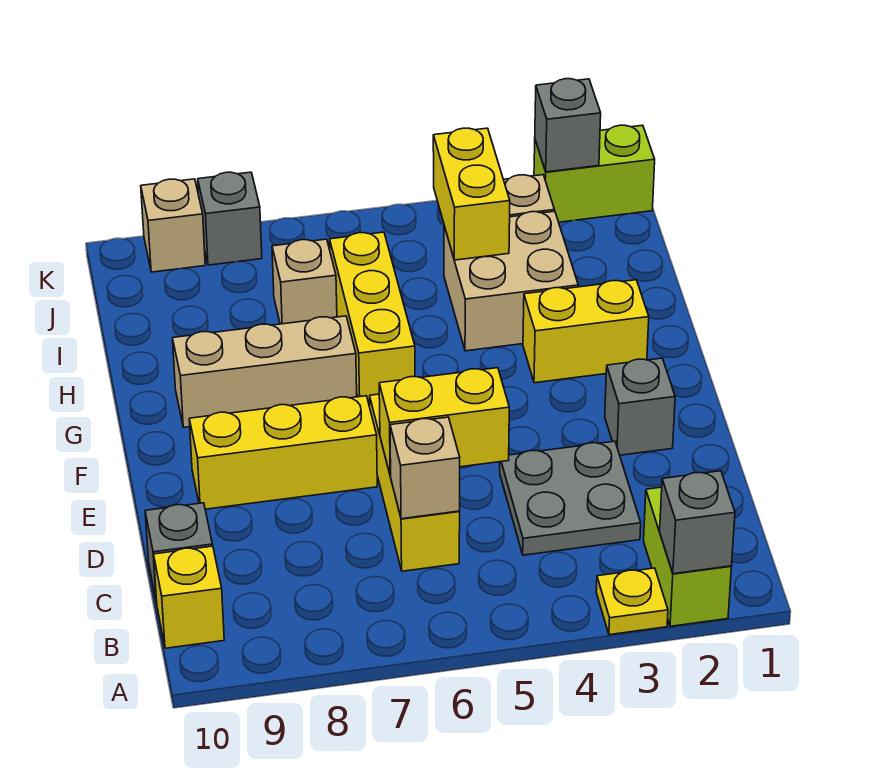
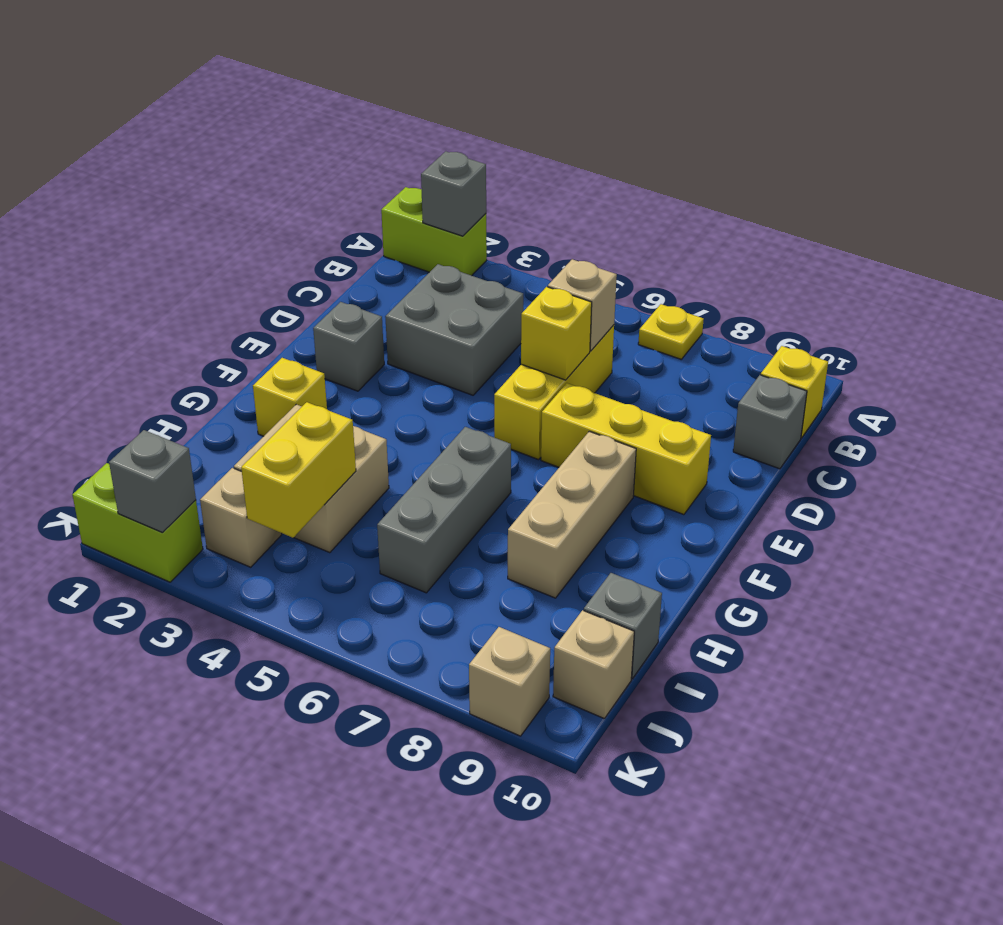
lime brick A2:B2 level 1 -> lime brick A1:A2 level 1
yellow plate A3 level 1 -> yellow plate A7 level 1
grey plate C3:D4 level 1 -> grey brick C3:D4 level 1
yellow brick D5:D6 level 2 -> yellow brick D6 level 2
yellow brick G2:G3 level 1 -> yellow brick G2 level 1
yellow brick G6:I6 level 1 -> grey brick G6:I6 level 1
tan brick G7:G9 level 1 -> tan brick F8:H8 level 1
tan brick I7 level 1 -> tan brick J10 level 1
grey brick K8 level 1 -> grey brick I10 level 1

